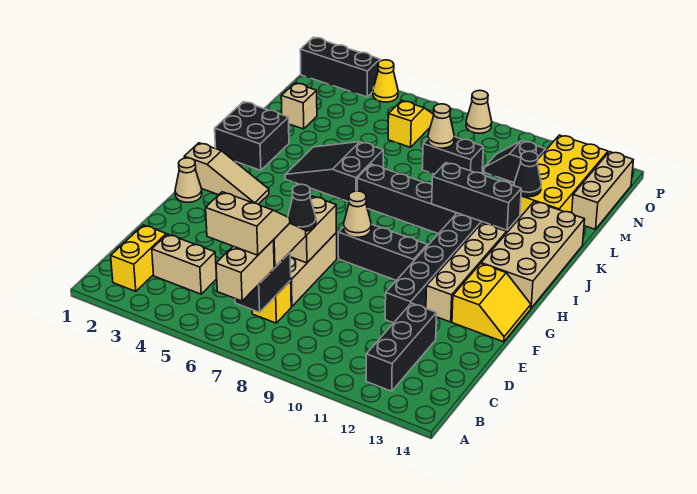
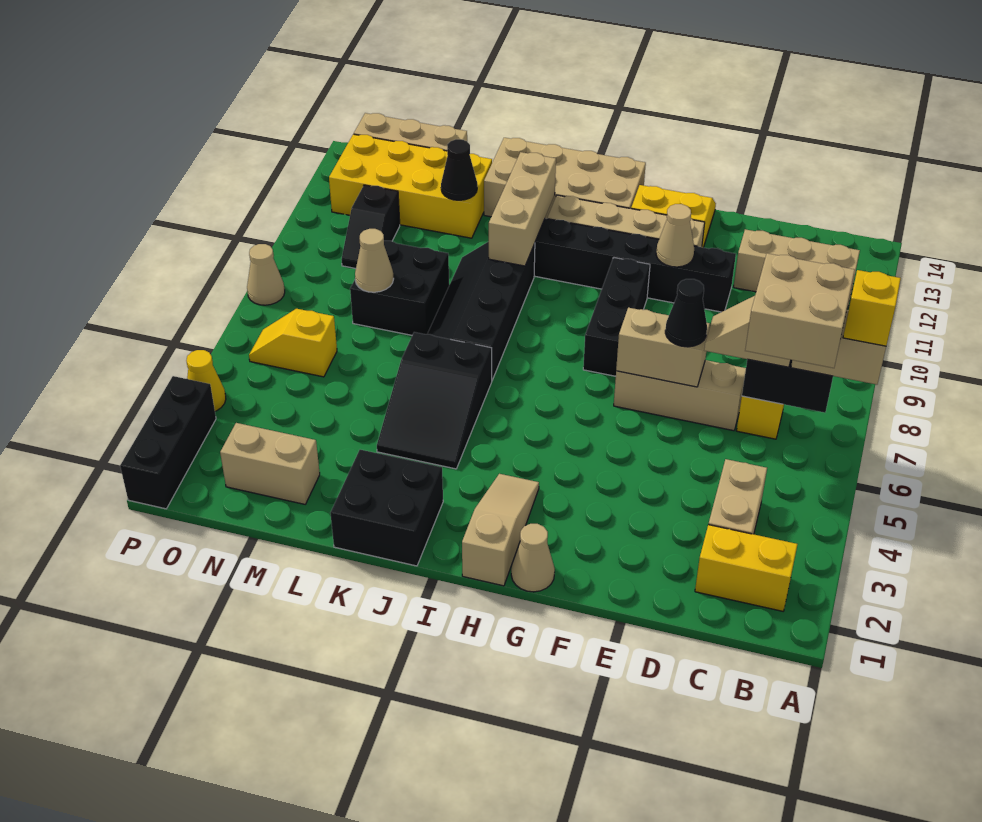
none -> yellow brick A7 level 4
tan slope B6:C7 level 4 top B -> tan brick B6:C7 level 4
black brick B12:D12 level 1 -> tan brick B12:D12 level 1
tan cone G8 level 2 -> tan cone F11 level 2
black brick J10:J12 level 2 -> tan brick J10:J12 level 2
tan brick M2 level 1 -> tan brick M2:N2 level 1
black brick M8:M9 level 1 -> black brick L8:M9 level 1

